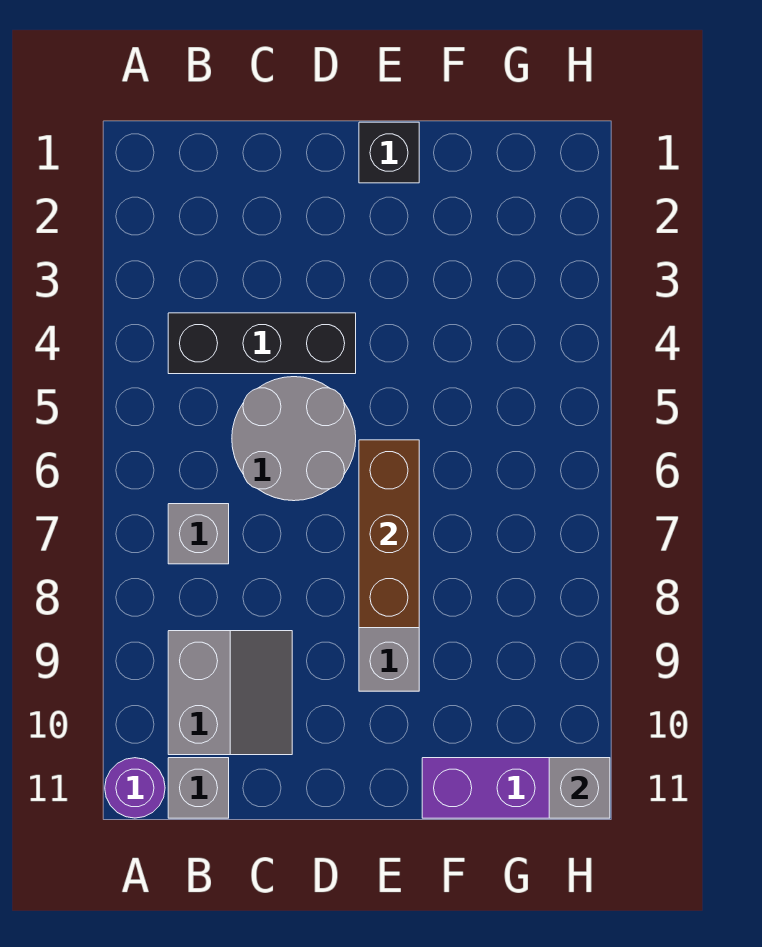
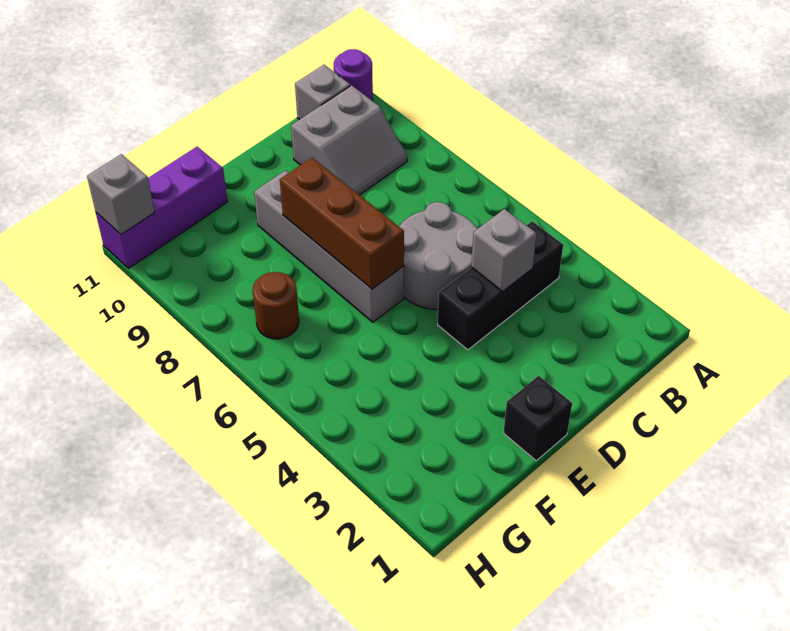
grey brick B7 level 1 -> grey brick C4 level 2
grey slope B9:C10 level 1 top B -> grey slope B9:C10 level 1 top 10
none -> brown round brick G7 level 1

